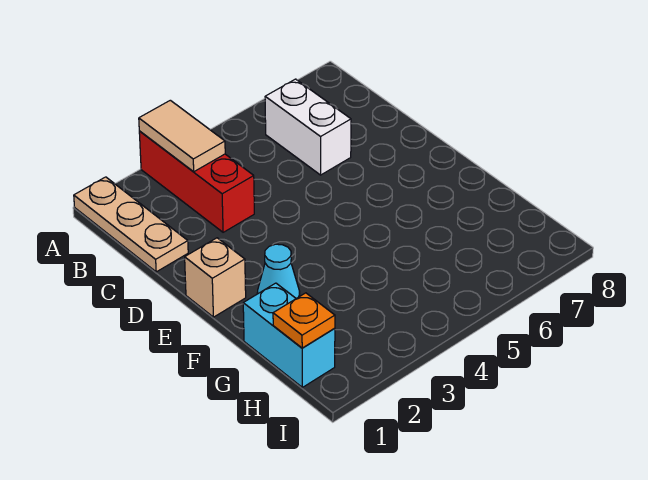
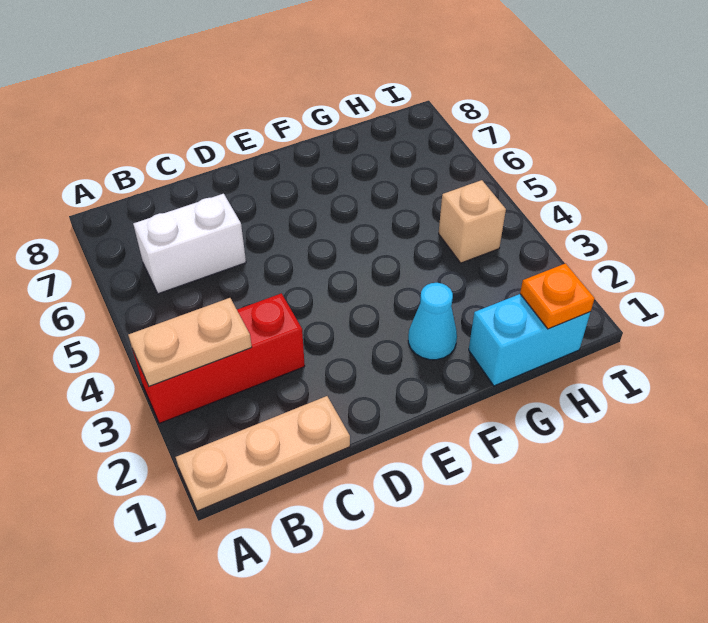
tan tile A3:B3 level 2 -> tan plate A3:B3 level 2
tan brick E1 level 1 -> tan brick H4 level 1

